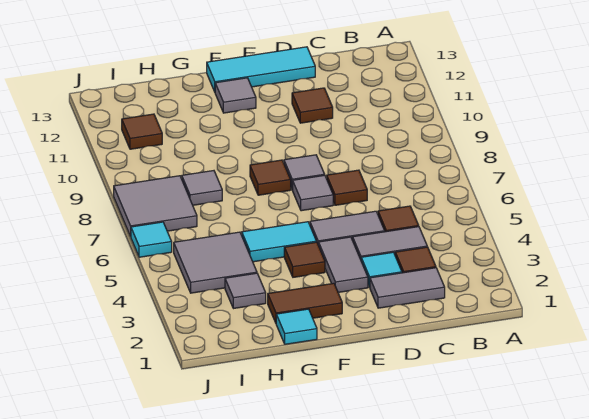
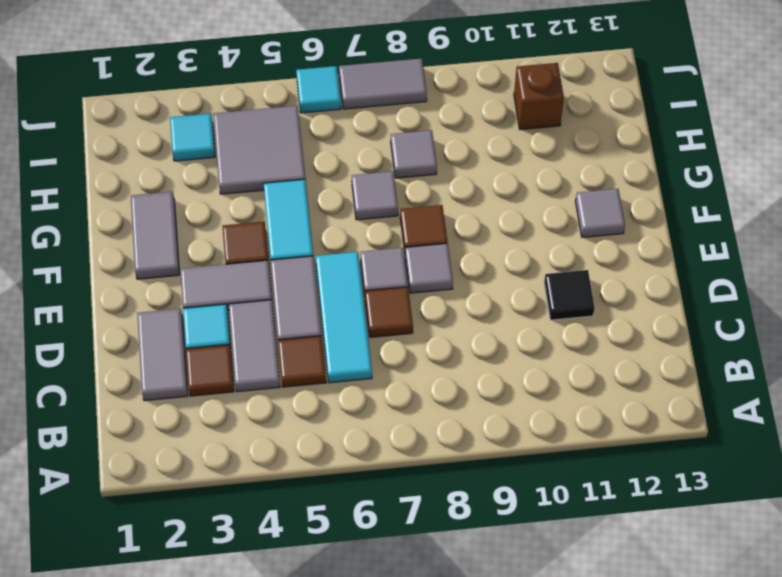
brown tile D11 level 1 -> black tile D11 level 1
cyan tile D13:F13 level 1 -> cyan tile C6:E6 level 1
brown tile F2:G2 level 1 -> grey tile F2:G2 level 1
cyan tile G1 level 1 -> cyan tile I3 level 1
grey tile H3 level 1 -> grey tile G7 level 1
grey tile I7:J8 level 1 -> grey tile J7:J8 level 1
brown tile I11 level 1 -> brown brick I11 level 1

